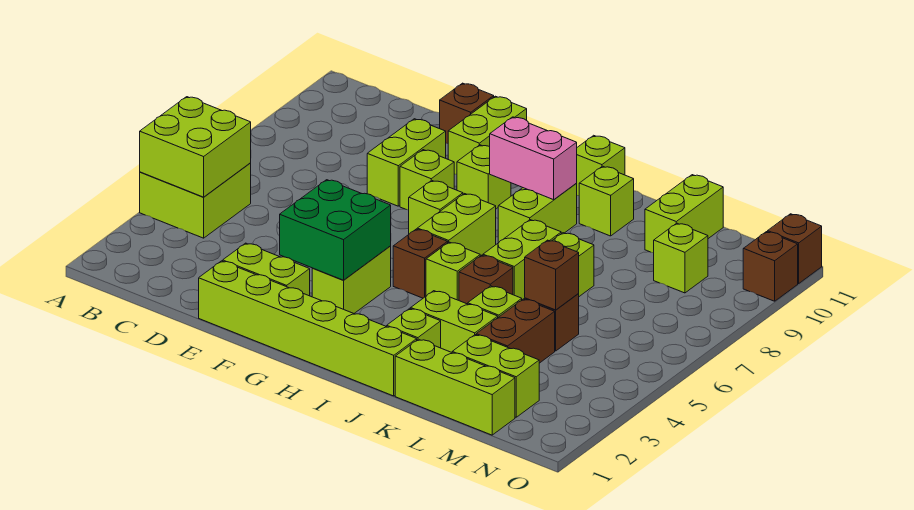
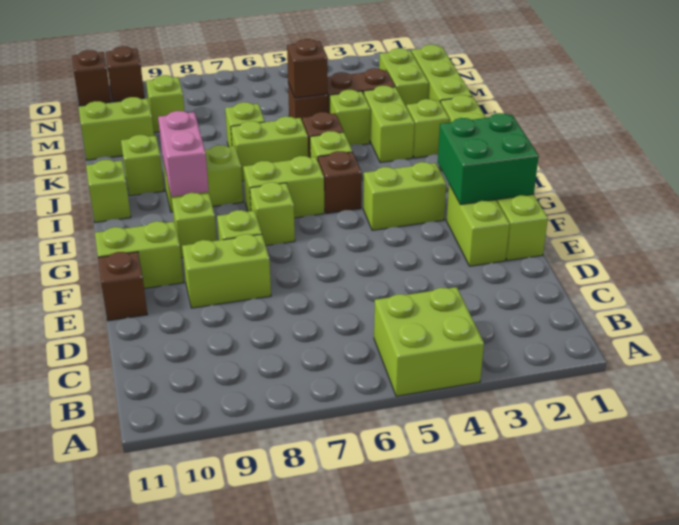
lime brick A4:B5 level 2 -> none
green brick F3:G4 level 2 -> green brick F1:G2 level 2

